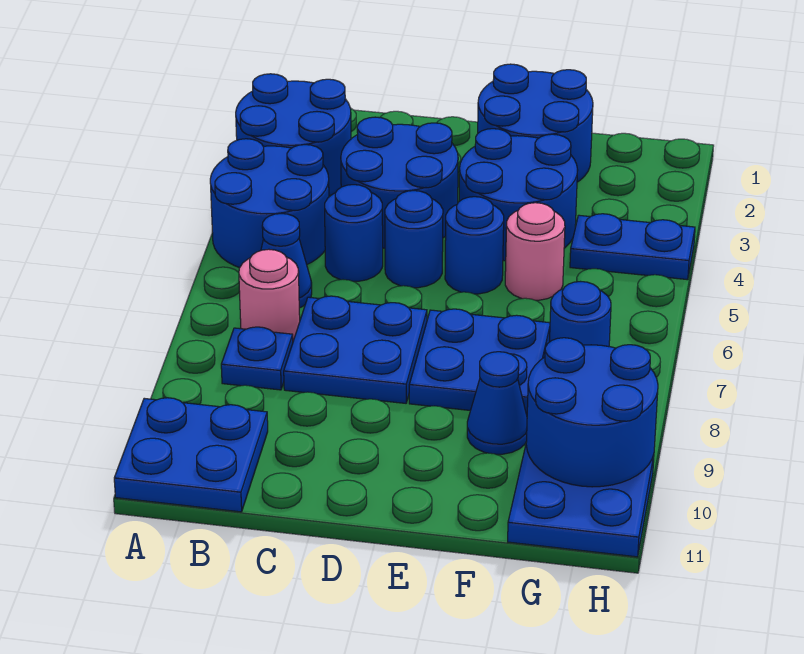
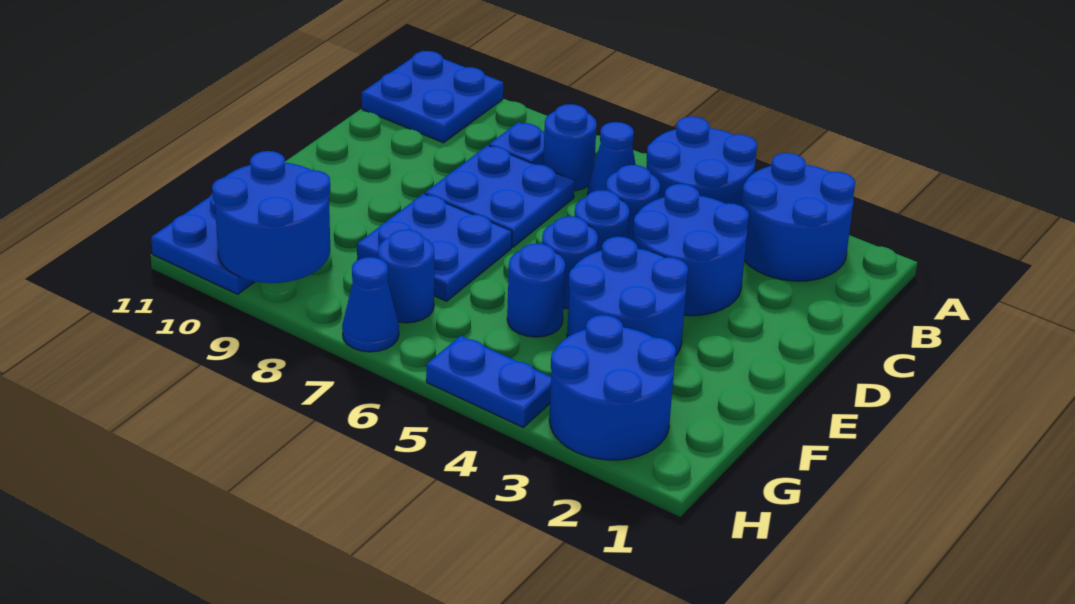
pink round brick B7 level 1 -> blue round brick B7 level 1
blue round brick E1:F2 level 1 -> blue round brick G2:H3 level 1
pink round brick F5 level 1 -> blue round brick F5 level 1
blue cone F9 level 1 -> blue cone H7 level 1
blue plate G4:H4 level 1 -> blue plate H4:H5 level 1

